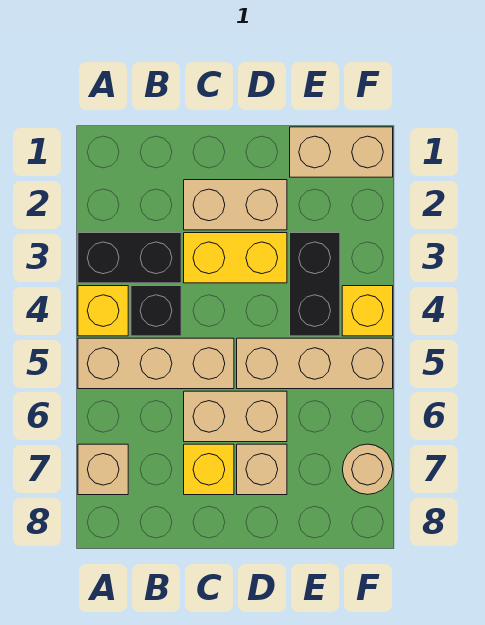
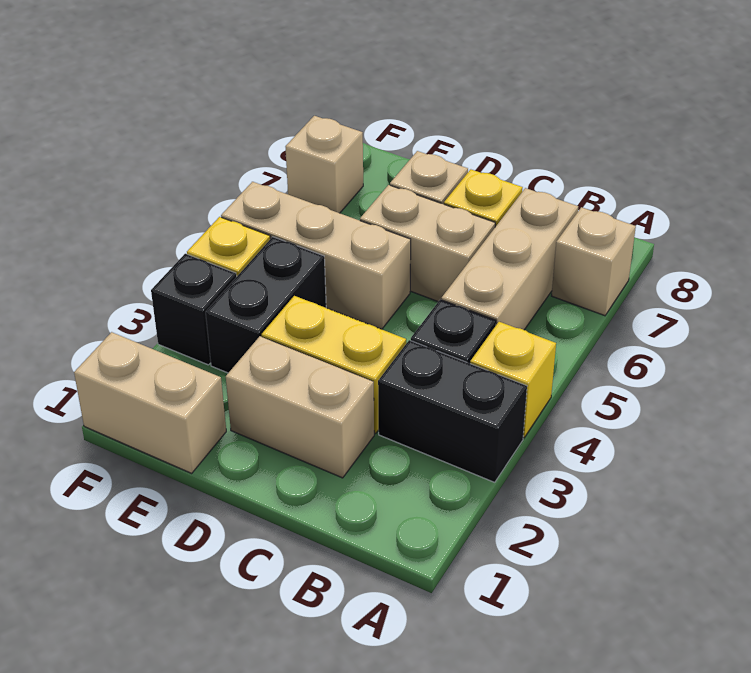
tan brick A5:C5 level 1 -> tan brick B5:B7 level 1
none -> black brick F3 level 1
tan round brick F7 level 1 -> tan brick F7 level 1

